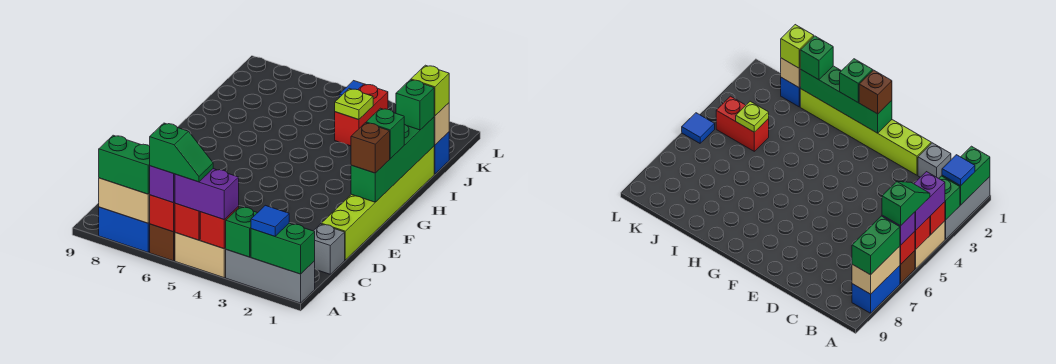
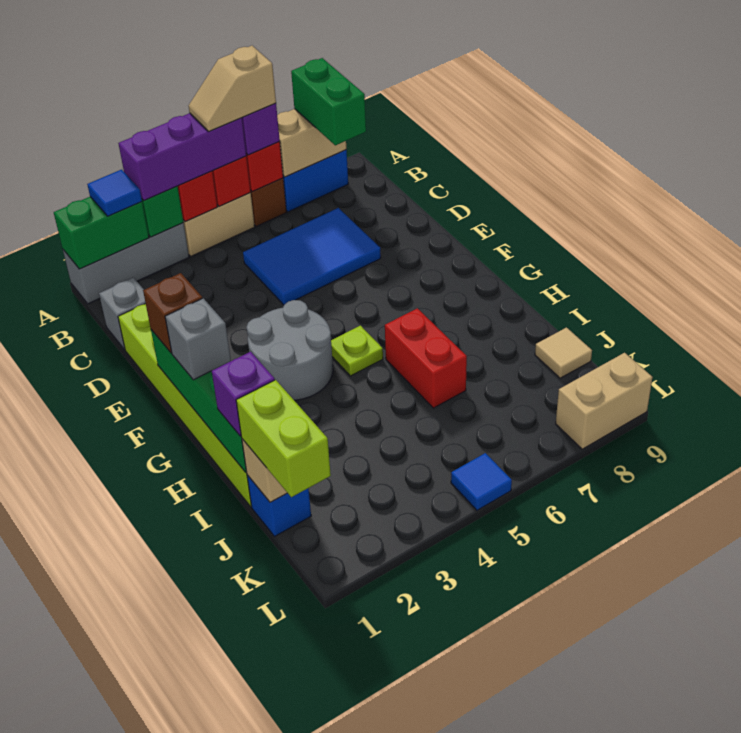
purple brick A4:A5 level 3 -> purple brick A3:A5 level 3
green slope A5:A6 level 4 top 6 -> tan slope A5:A6 level 4 top 6
green brick A7:A8 level 3 -> green brick A8:B8 level 3
none -> blue tile C5:D7 level 1
none -> grey round brick F3:G4 level 1
green brick G1 level 3 -> grey brick G1 level 3
green brick I1 level 3 -> purple brick I1 level 3
lime brick J1 level 3 -> lime brick J1:K1 level 3
red brick J4:K4 level 1 -> red brick H6:I6 level 1
lime plate J4 level 2 -> lime plate G5 level 1
none -> tan tile J9 level 1
none -> tan brick L8:L9 level 1

